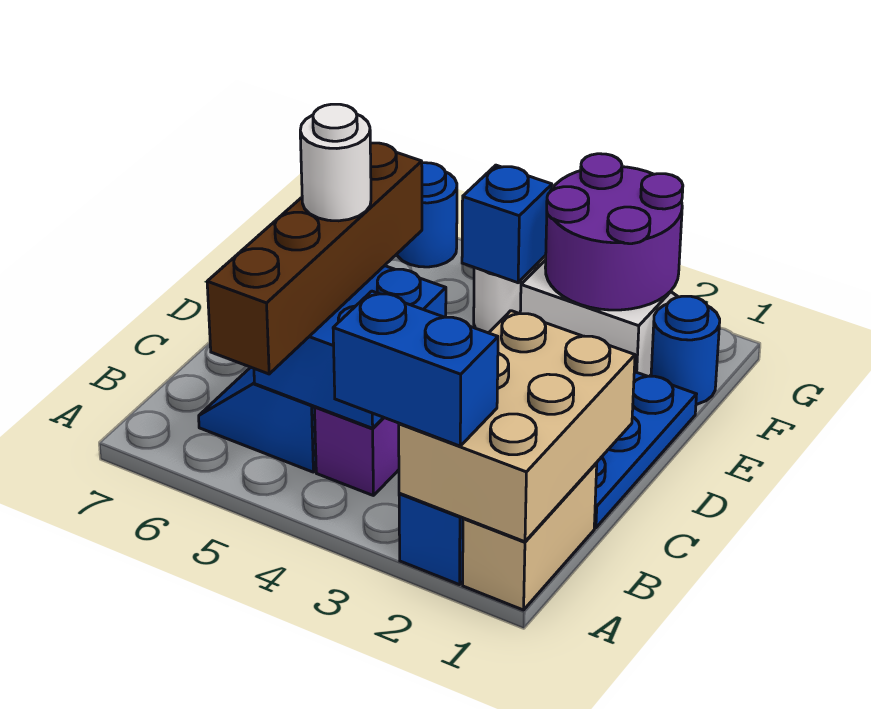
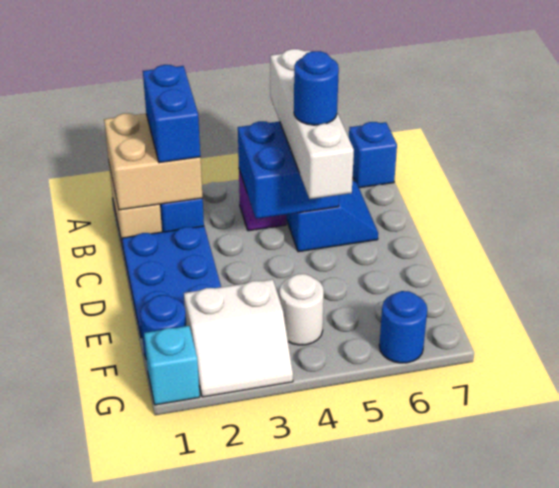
tan brick A1:C2 level 2 -> tan brick A1:B2 level 2
blue brick A2:A3 level 3 -> blue brick A2:B2 level 3
brown brick A5:D5 level 3 -> white brick A5:D5 level 3
white round brick C5 level 4 -> blue round brick C5 level 4
purple round brick F2:G3 level 2 -> none
blue brick F4 level 2 -> blue brick A7 level 1
none -> cyan brick G1 level 1

